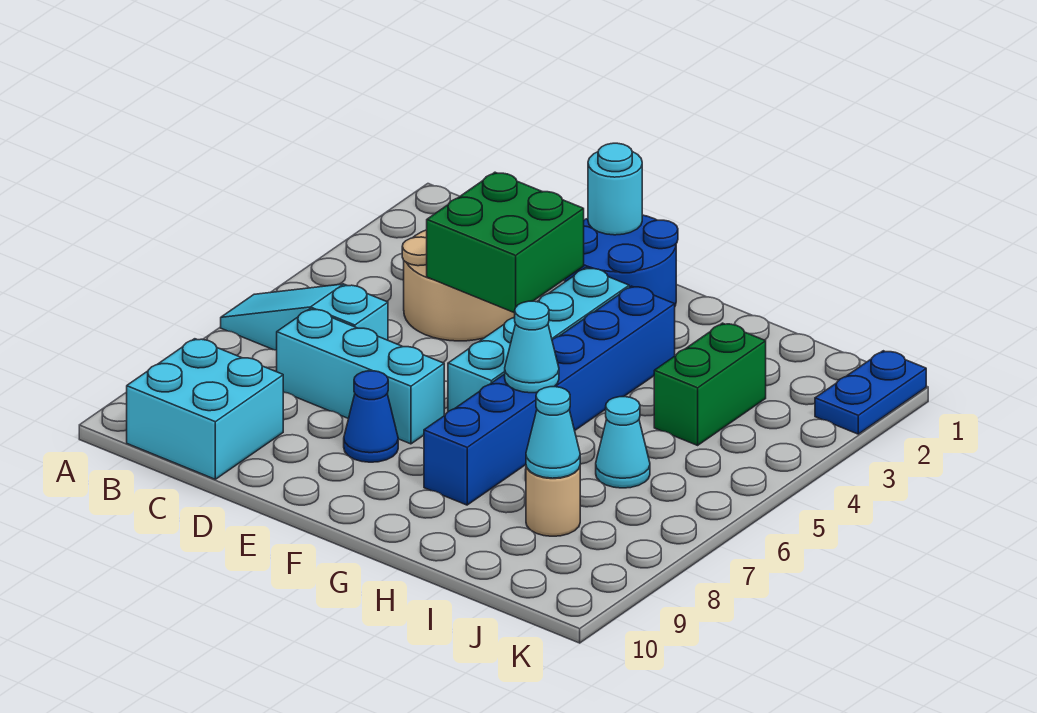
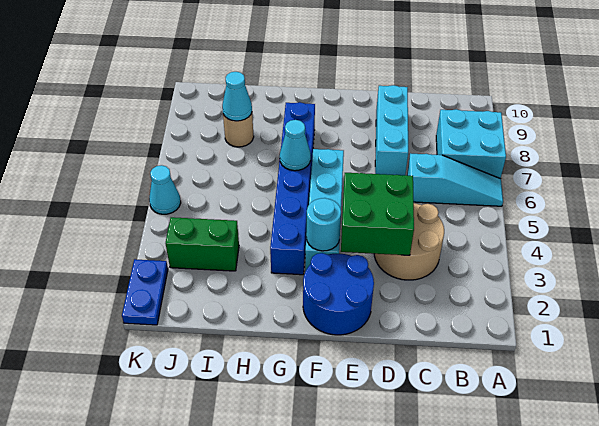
cyan brick B9:C10 level 1 -> cyan brick A7:B8 level 1
cyan brick C7:E7 level 1 -> cyan brick D7:D9 level 1
cyan round brick E1 level 2 -> cyan round brick F3 level 2
blue cone E8 level 1 -> none
green brick I3:I4 level 1 -> green brick I3:J3 level 1
cyan cone I6 level 1 -> cyan cone K5 level 1

